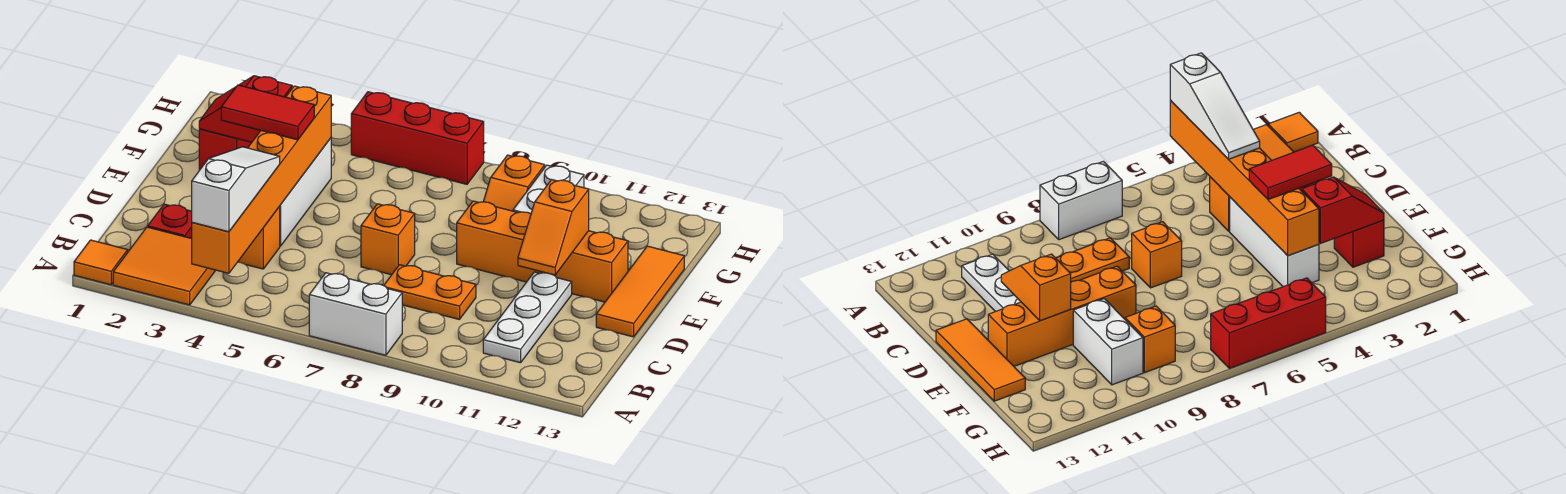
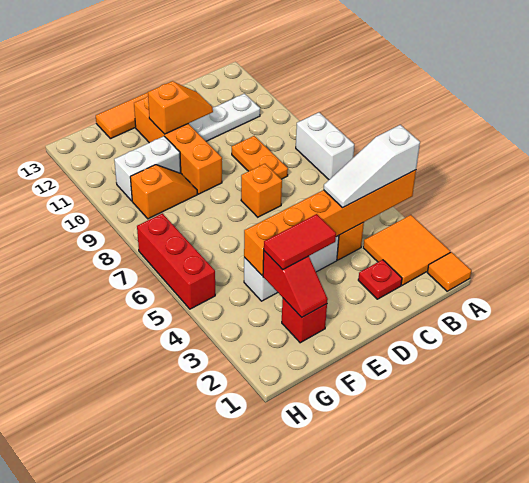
red tile E3:E4 level 3 -> red tile E3:F3 level 3

